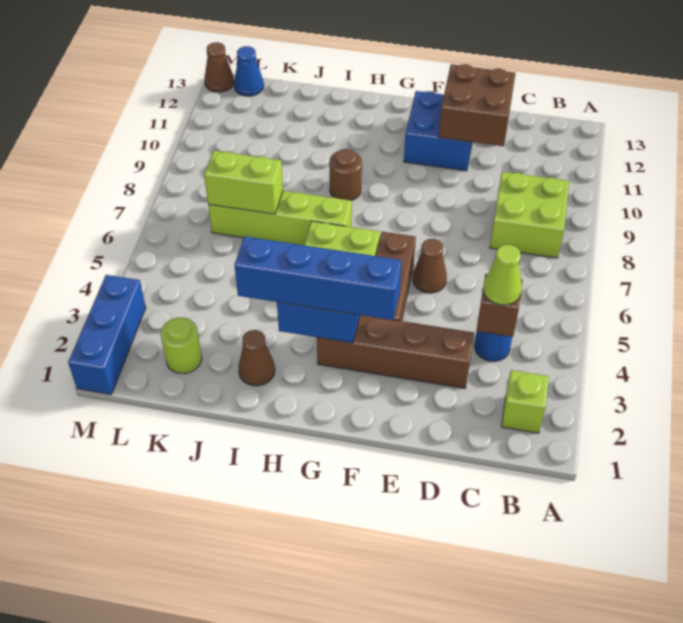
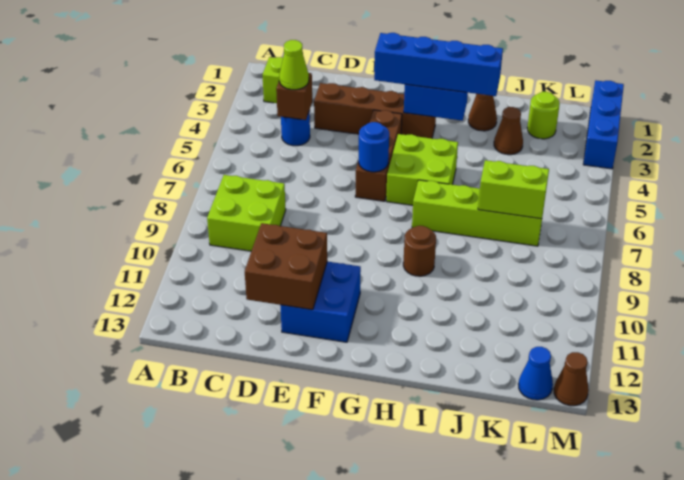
brown cone E6 level 1 -> brown cone J3 level 1
none -> blue round brick F6 level 2

